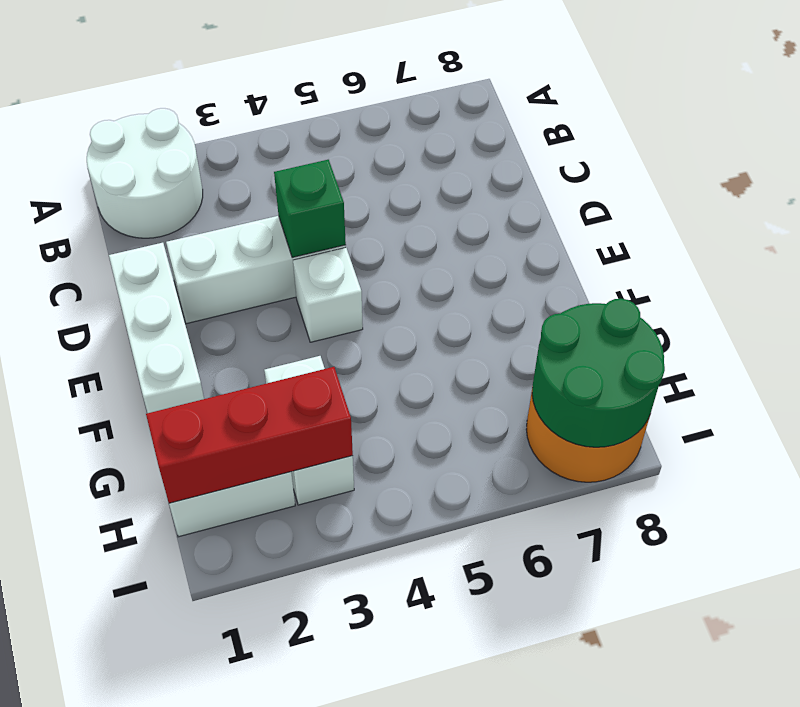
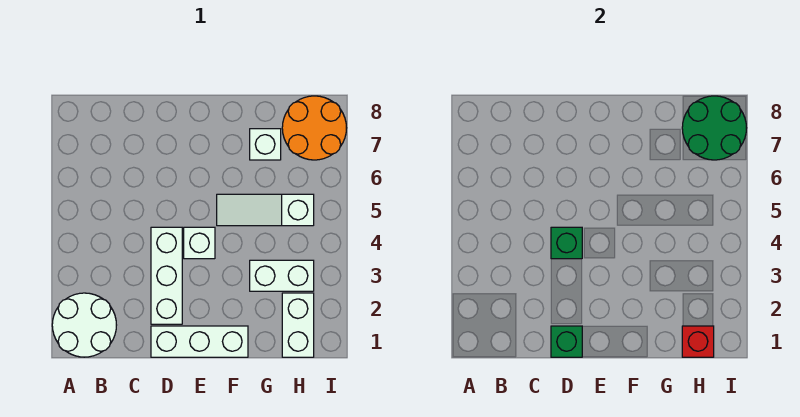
none -> green brick D1 level 2
none -> white slope F5:H5 level 1 top H
none -> white brick G7 level 1
red brick H1:H3 level 2 -> red brick H1 level 2

